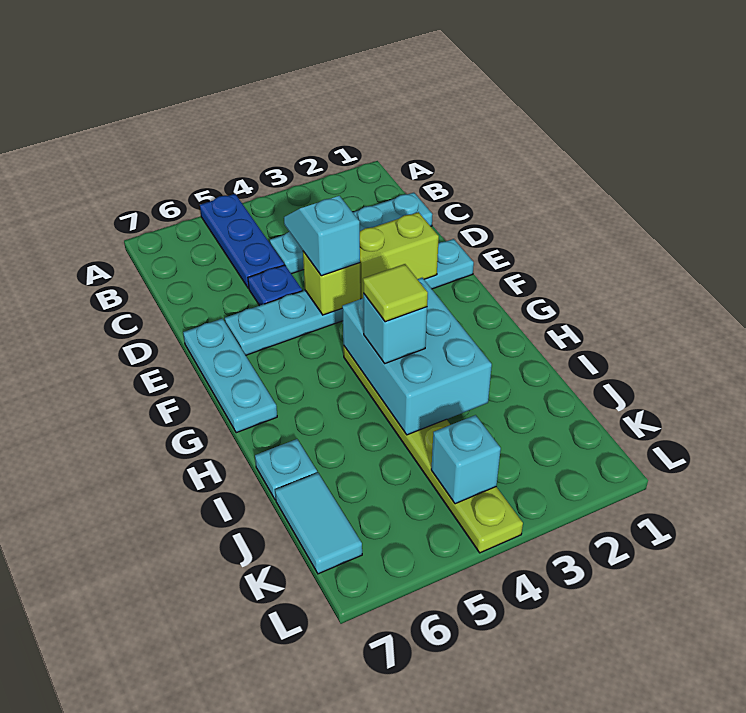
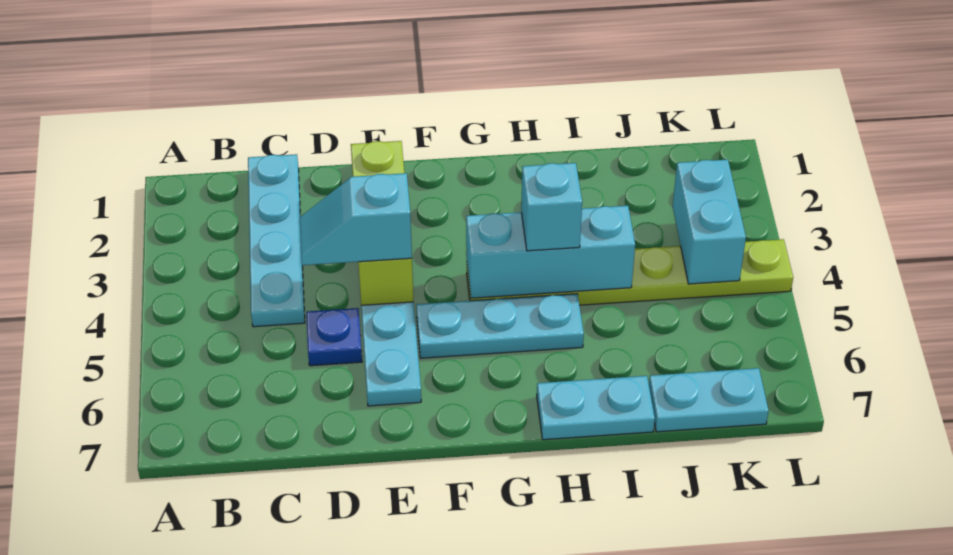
blue plate A5:C5 level 1 -> none
cyan plate E7:G7 level 1 -> cyan plate F5:H5 level 1
cyan brick G3:I4 level 2 -> cyan brick G4:I4 level 2
lime tile H4 level 4 -> none
cyan plate I7 level 1 -> cyan plate H7:I7 level 1
cyan tile J7:K7 level 1 -> cyan plate J7:K7 level 1
cyan brick K4 level 2 -> cyan brick K3:K4 level 2

